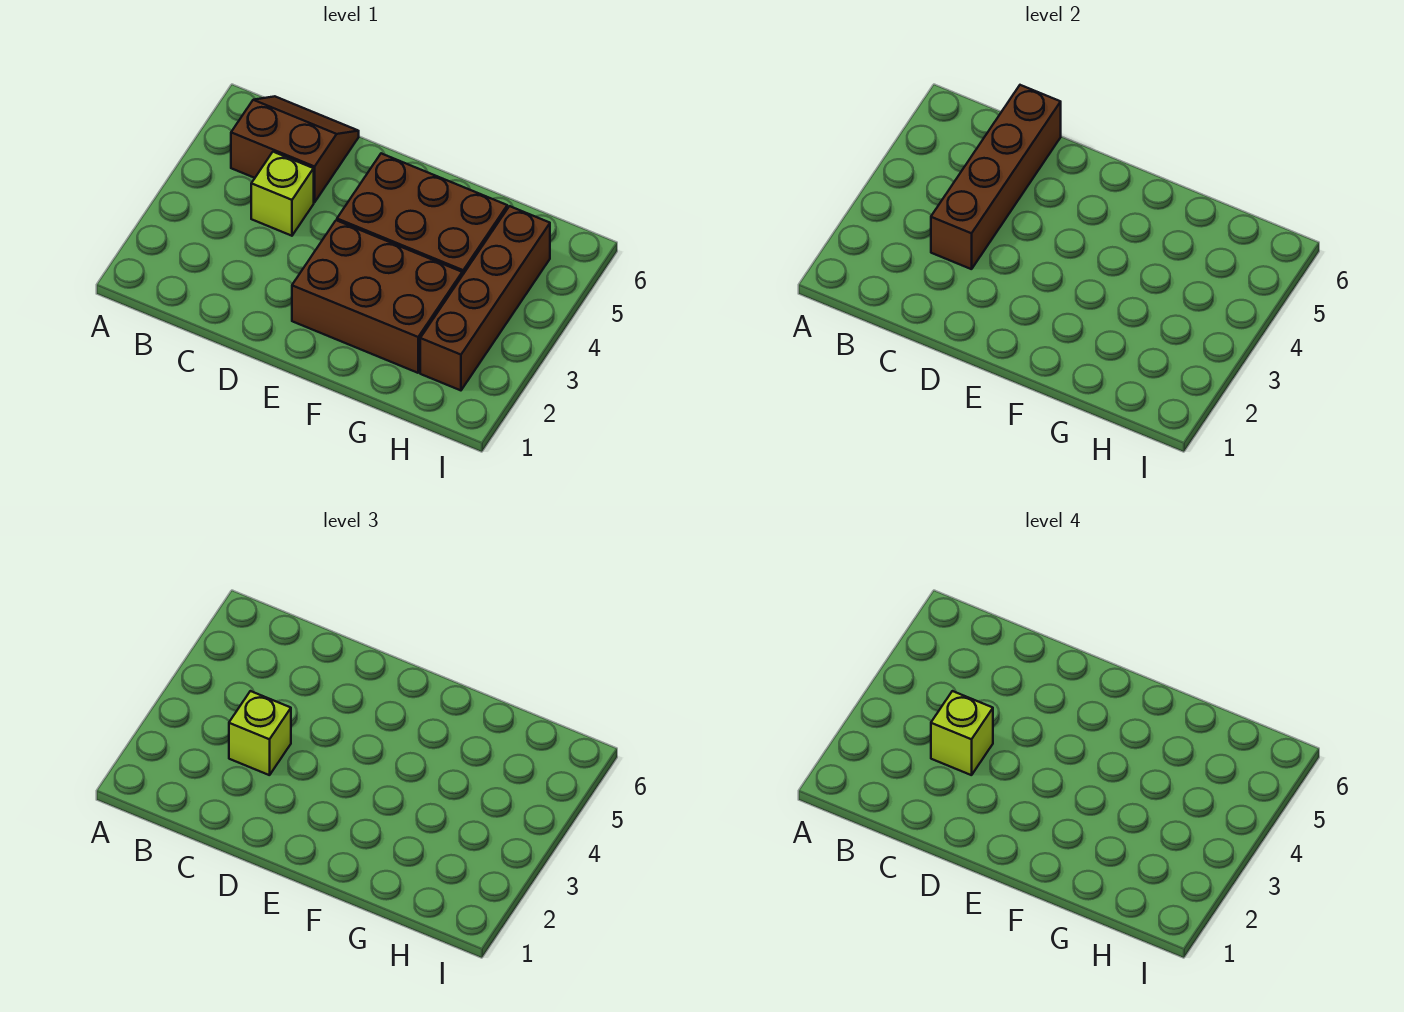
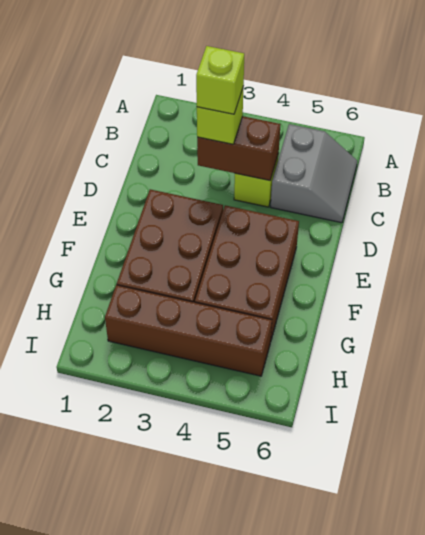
brown slope B5:C6 level 1 top 5 -> grey slope B5:C6 level 1 top 5
brown brick C3:C6 level 2 -> brown brick C3:C4 level 2

